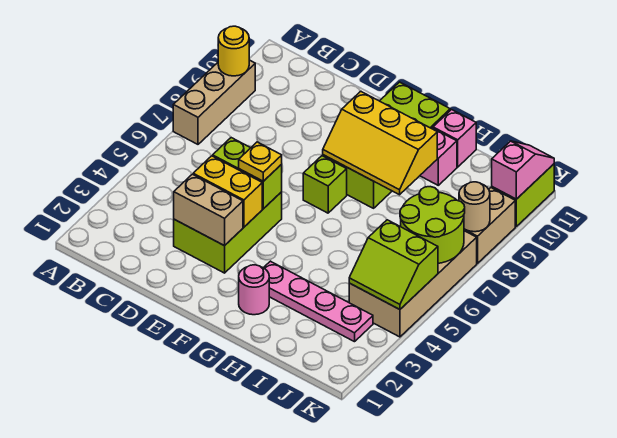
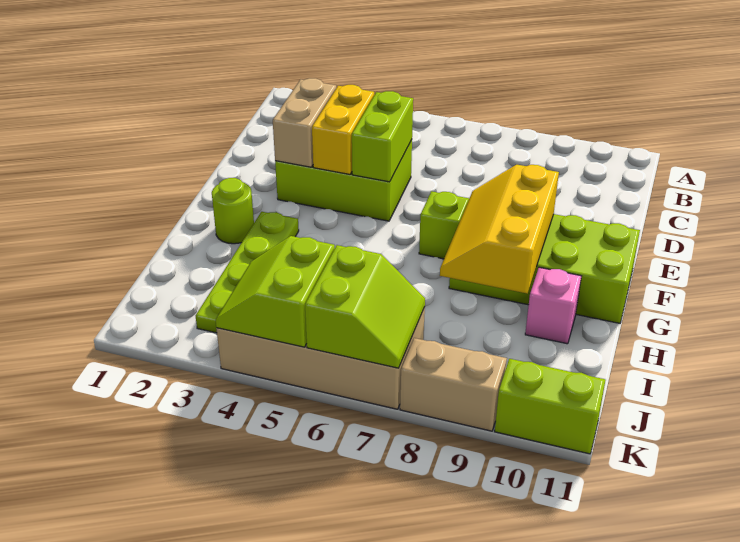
tan brick A7:A9 level 1 -> none
yellow round brick A9 level 2 -> none
yellow plate E5 level 3 -> none
pink round brick G2 level 1 -> lime round brick G2 level 1
pink plate G3:J3 level 1 -> lime plate G3:J3 level 1
pink brick H11 level 1 -> none
lime round brick J6:K7 level 2 -> lime slope J6:K7 level 2 top 6
tan round brick K8 level 2 -> none
pink slope K10:K11 level 2 top 10 -> none

